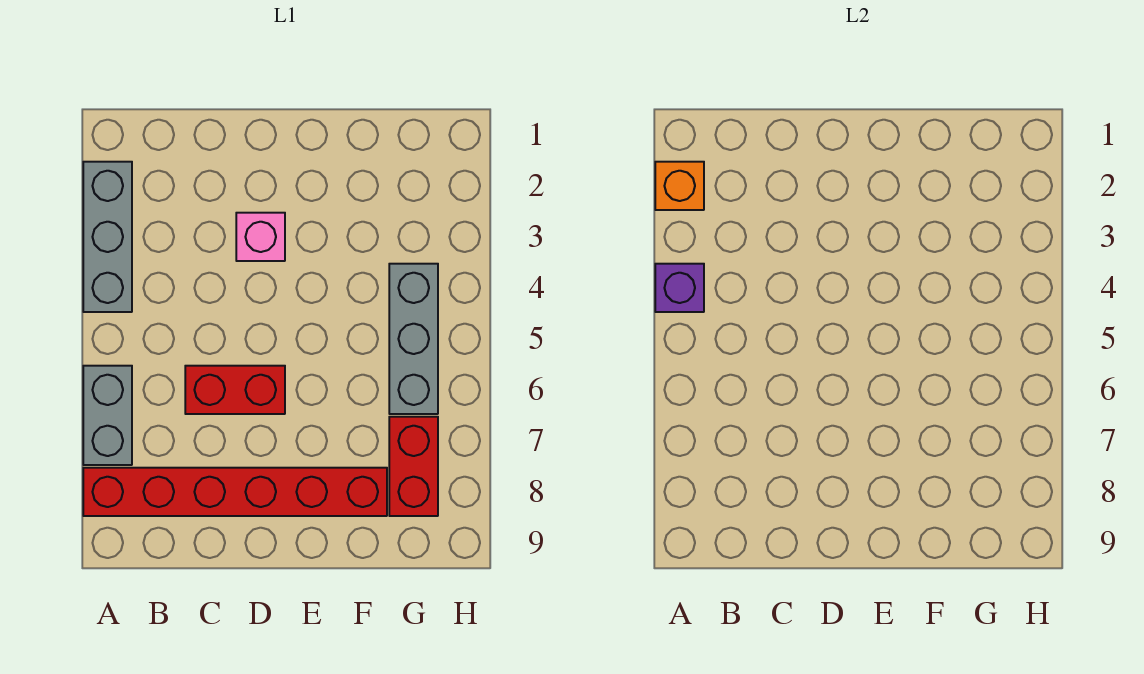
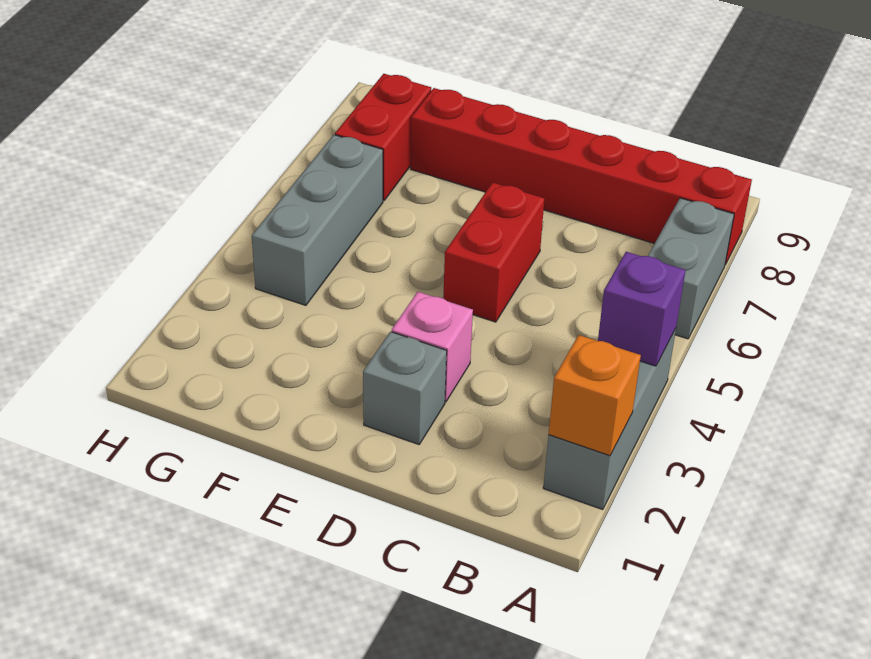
red brick C6:D6 level 1 -> red brick D5:D6 level 1
none -> grey brick D2 level 1

